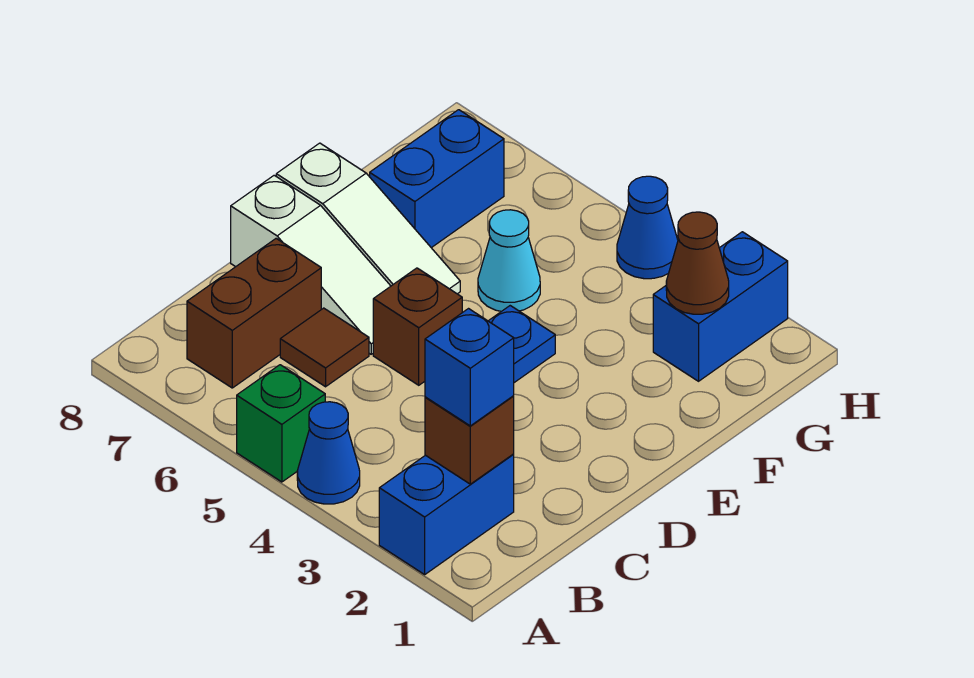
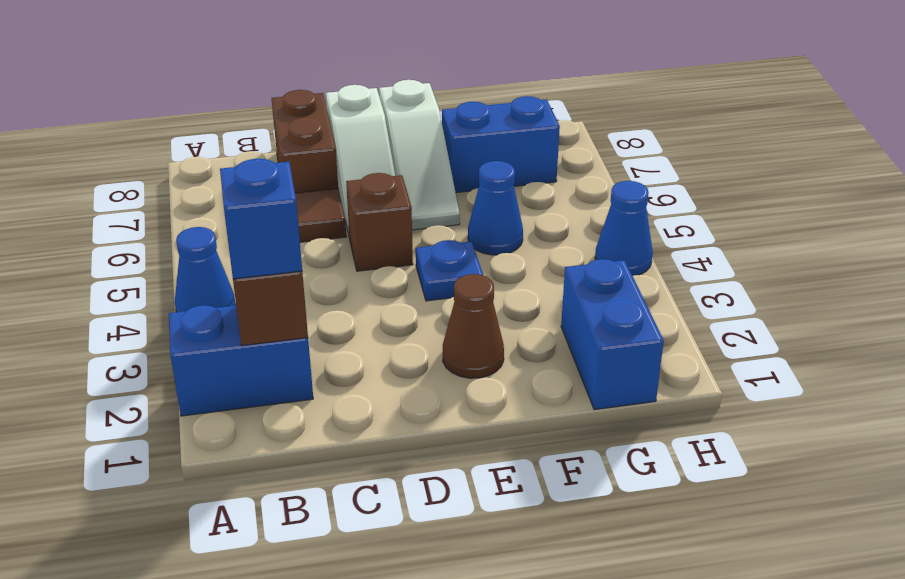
green brick A5 level 1 -> none
brown brick B7:C7 level 1 -> brown brick C7:C8 level 1
cyan cone F5 level 1 -> blue cone F5 level 1
blue brick G2:H2 level 1 -> blue brick G1:G2 level 1
brown cone G2 level 2 -> brown cone E2 level 1

